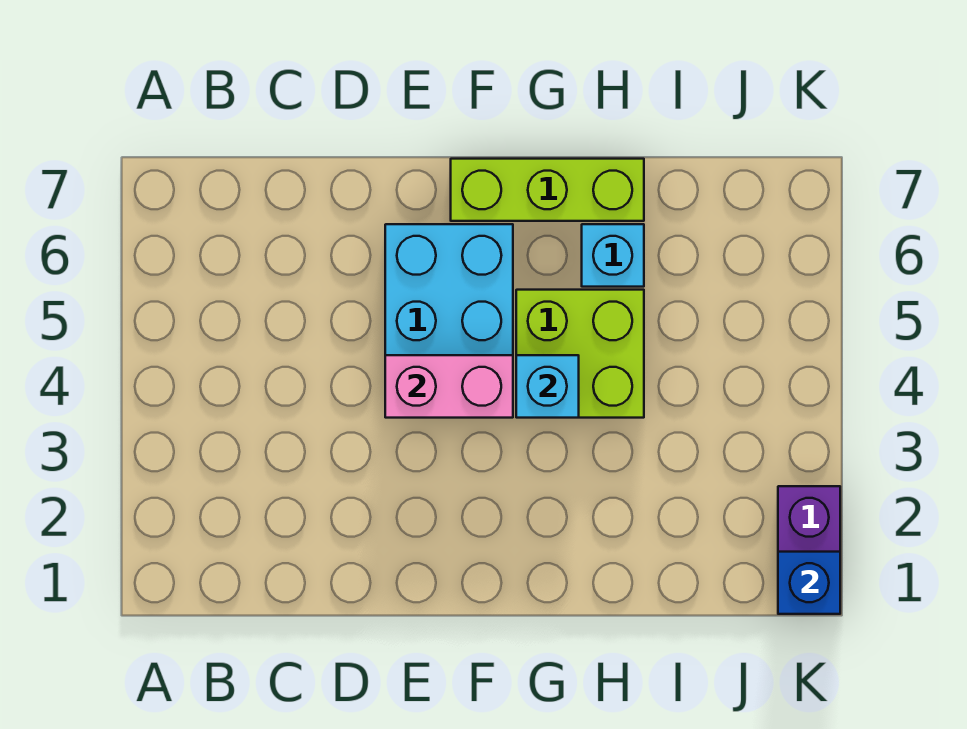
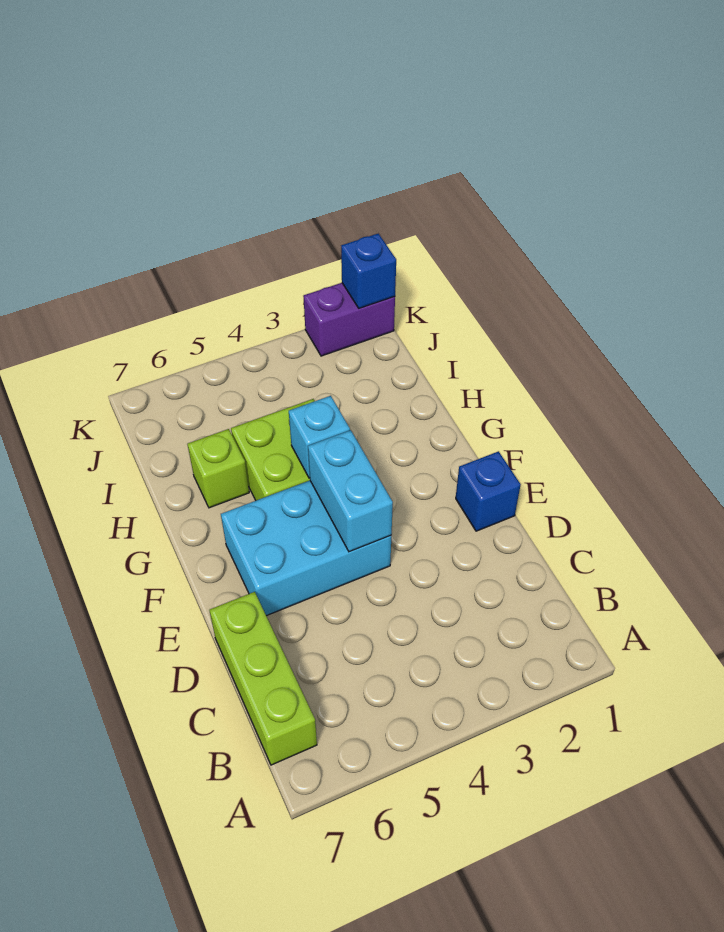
none -> blue brick E1 level 1
pink brick E4:F4 level 2 -> cyan brick E4:F4 level 2
lime brick F7:H7 level 1 -> lime brick B7:D7 level 1
cyan brick H6 level 1 -> lime brick H6 level 1

